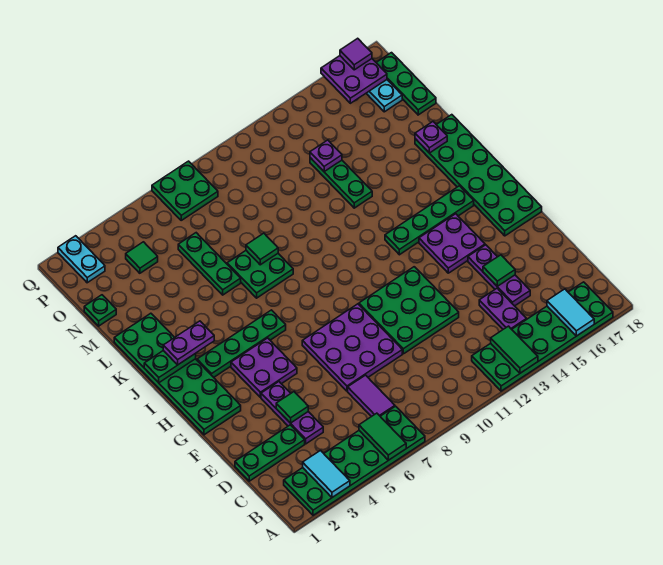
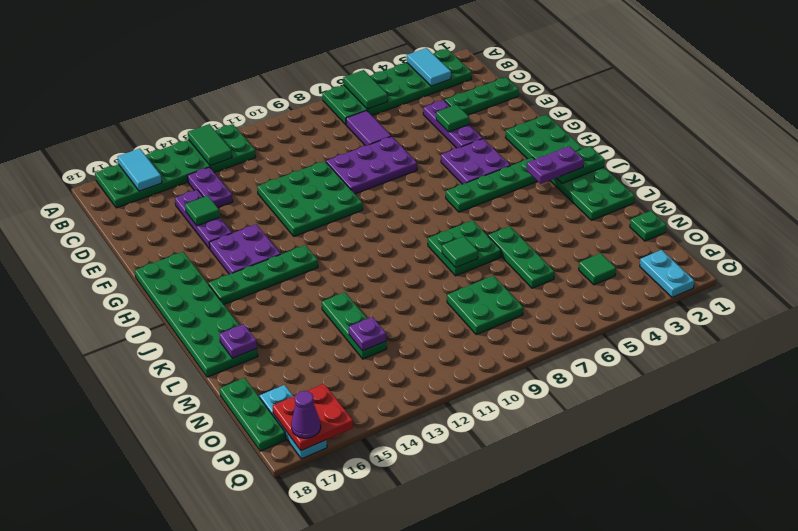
purple plate E7:G9 level 1 -> purple plate E7:F9 level 1
green plate P7:Q8 level 1 -> green plate N8:O9 level 1
purple plate P16:Q17 level 2 -> red plate P16:Q17 level 2
purple tile Q17 level 3 -> purple cone Q17 level 3

